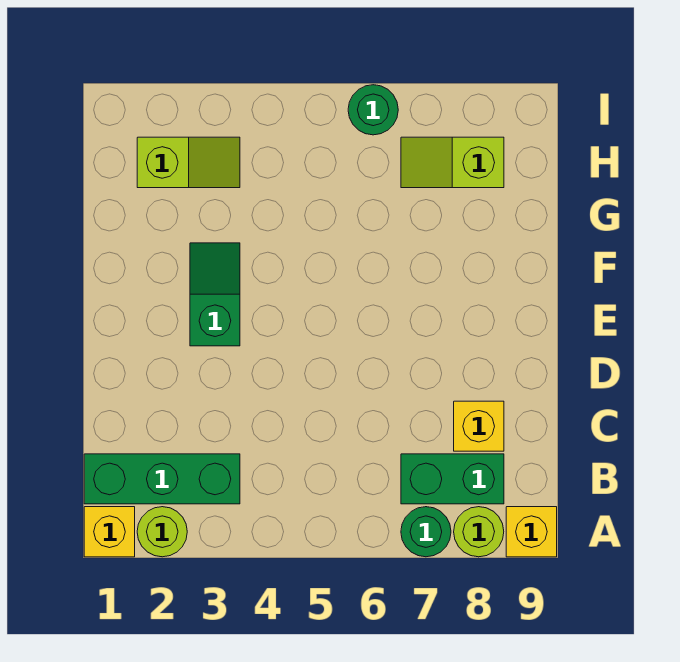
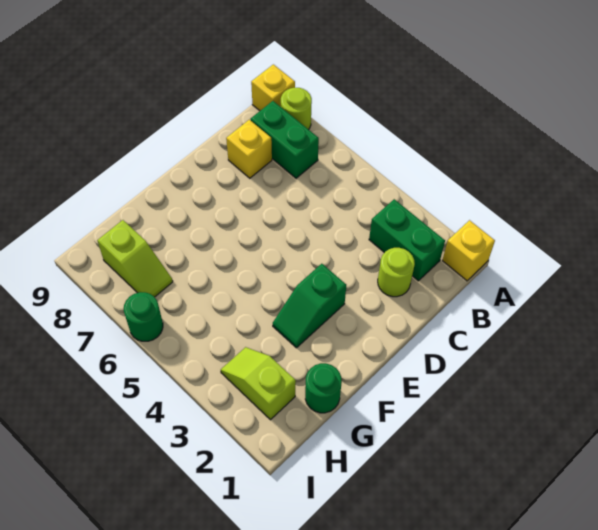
lime round brick A2 level 1 -> lime round brick C2 level 1
green round brick A7 level 1 -> green round brick G1 level 1
green brick B1:B3 level 1 -> green brick B2:B3 level 1

